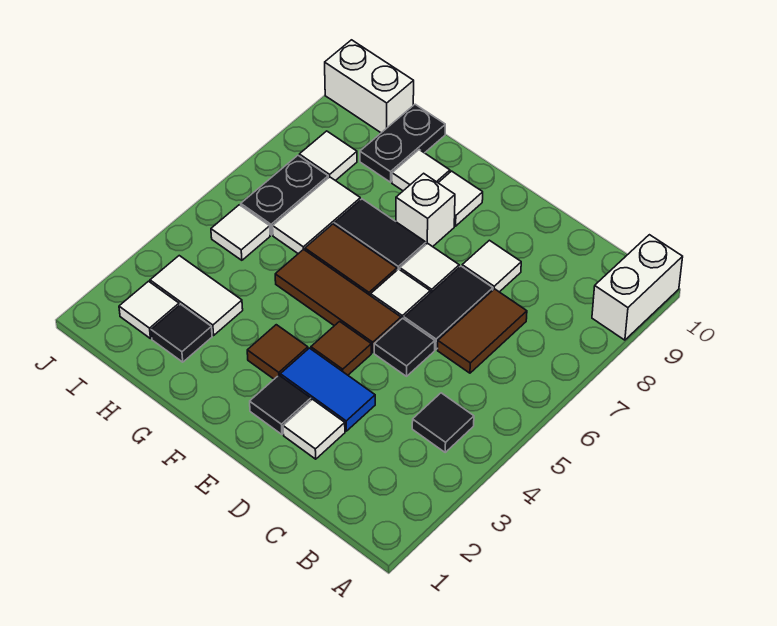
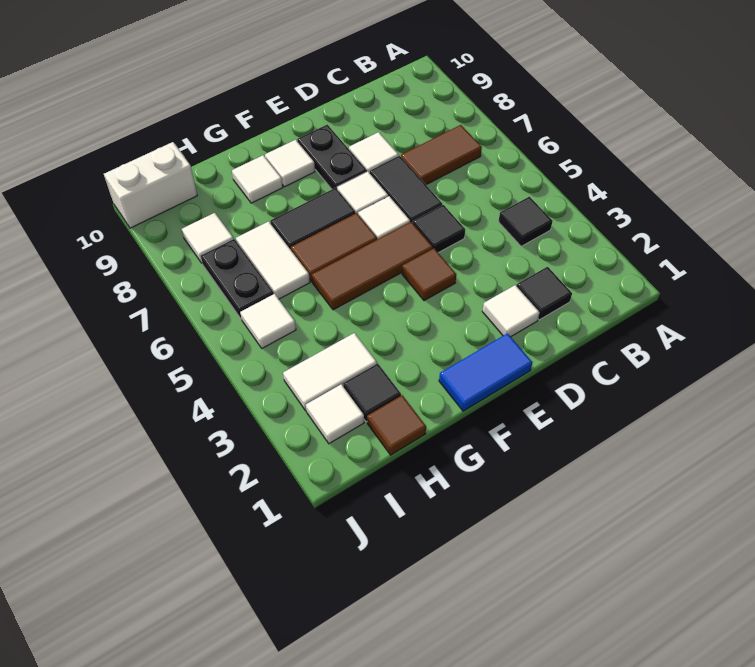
white brick A9:A10 level 1 -> none
brown tile C6:C7 level 1 -> brown tile B7:C7 level 1
blue tile D3:E3 level 1 -> blue tile E1:F1 level 1
black tile E2 level 1 -> black tile C2 level 1
brown tile F3 level 1 -> brown tile H1 level 1
white brick F8 level 1 -> none
black plate H9:H10 level 1 -> black plate E8:E9 level 1

